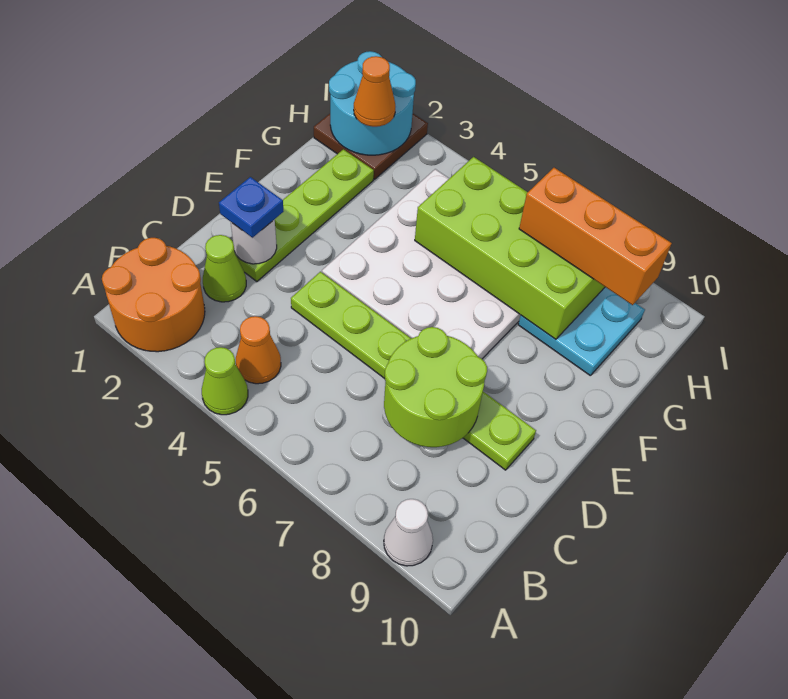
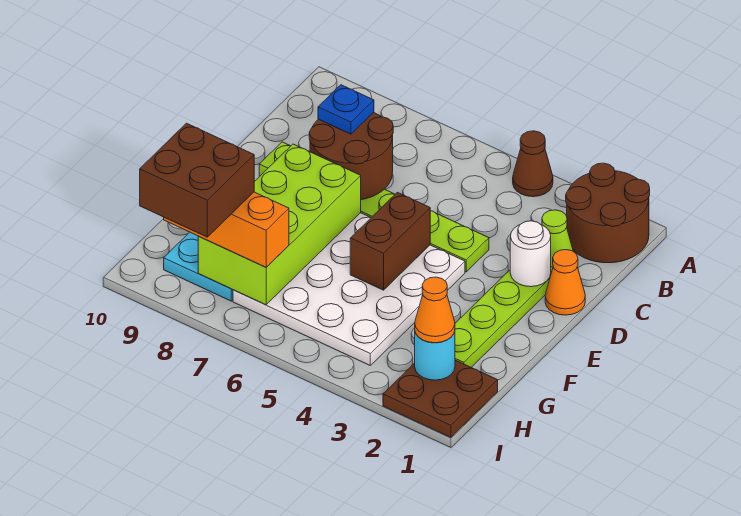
orange round brick A1:B2 level 1 -> brown round brick A1:B2 level 1
lime cone A4 level 1 -> brown cone A4 level 1
white cone A9 level 1 -> none
orange cone B4 level 1 -> orange cone D1 level 1
lime round brick C7:D8 level 2 -> brown round brick C7:D8 level 2
blue plate D2 level 3 -> blue plate C8 level 3
none -> brown brick E5:F5 level 2
lime brick G5:H8 level 2 -> lime brick E7:H8 level 2
cyan round brick H1:I2 level 2 -> cyan round brick H2 level 2
none -> brown brick H8:I9 level 4

